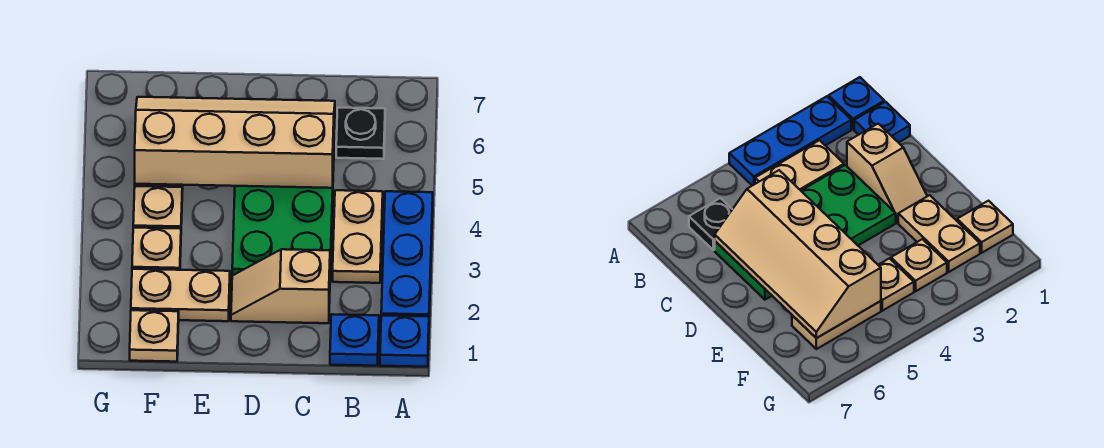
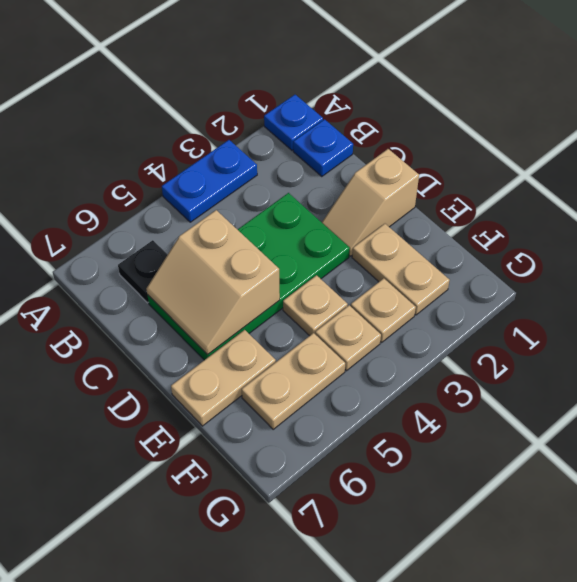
blue plate A2:A4 level 1 -> blue plate A3:A4 level 1
tan plate B3:B4 level 1 -> tan plate E6:E7 level 1
tan slope C2:D2 level 1 top C -> tan slope D1:D2 level 1 top 1
tan slope C5:F6 level 2 top 5 -> tan slope C5:D6 level 2 top 5
tan plate F1 level 1 -> tan plate E4 level 1

